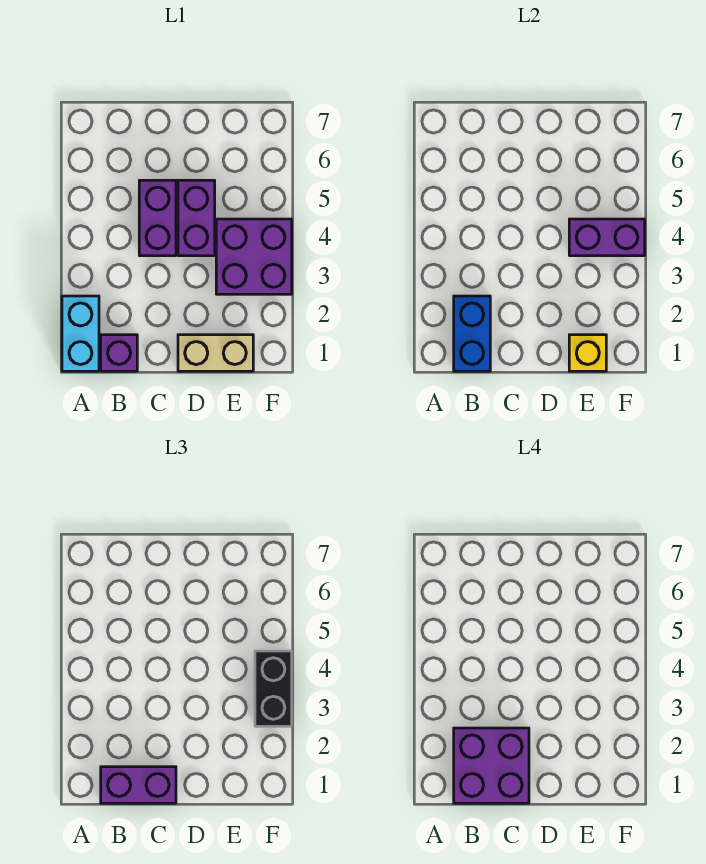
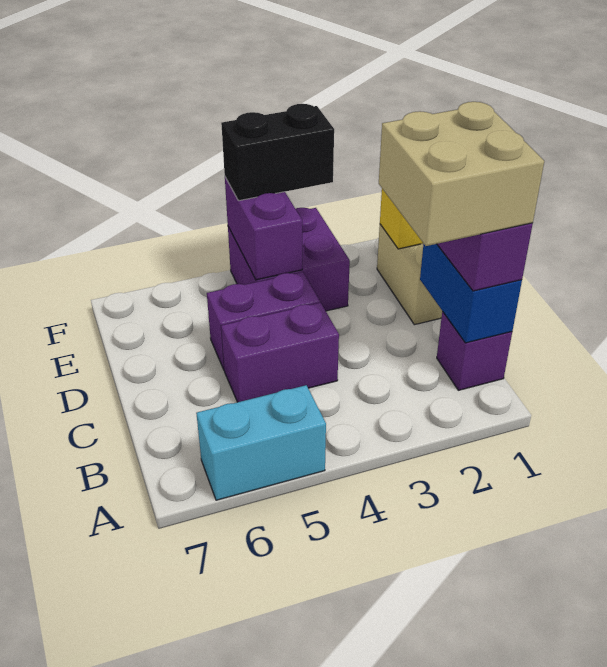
cyan brick A1:A2 level 1 -> cyan brick A5:A6 level 1
blue brick B1:B2 level 2 -> blue brick B1:C1 level 2
purple brick B1:C2 level 4 -> tan brick B1:C2 level 4

